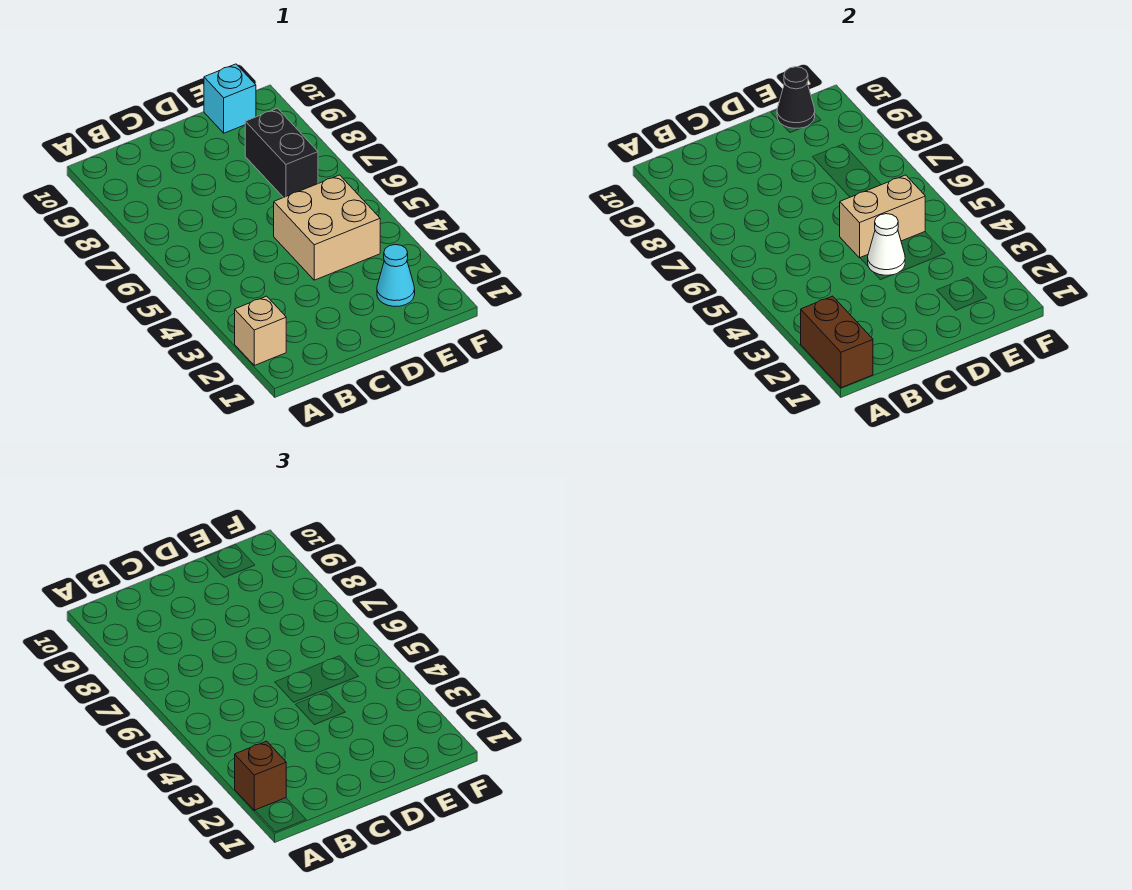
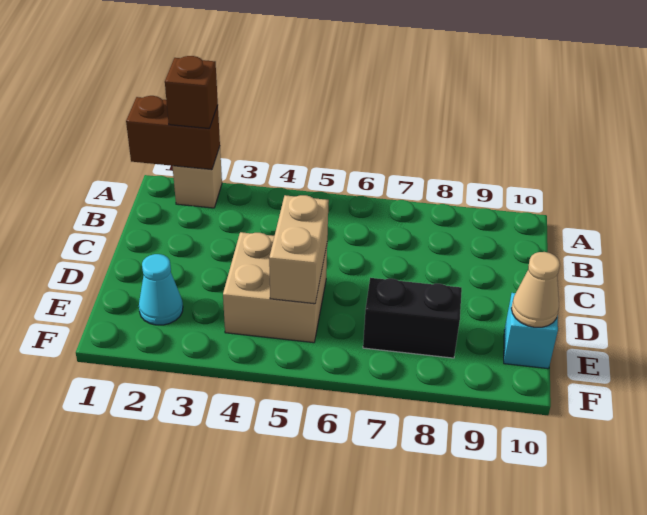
white cone D4 level 2 -> none
black cone E10 level 2 -> tan cone E10 level 2

